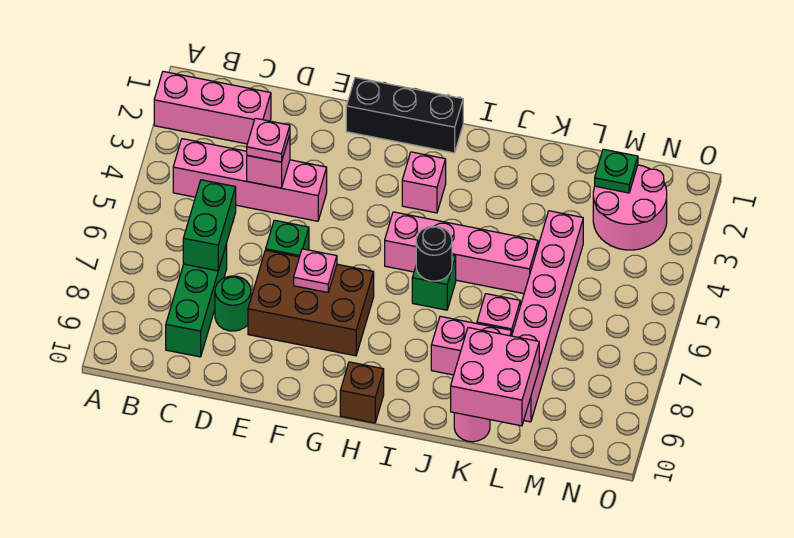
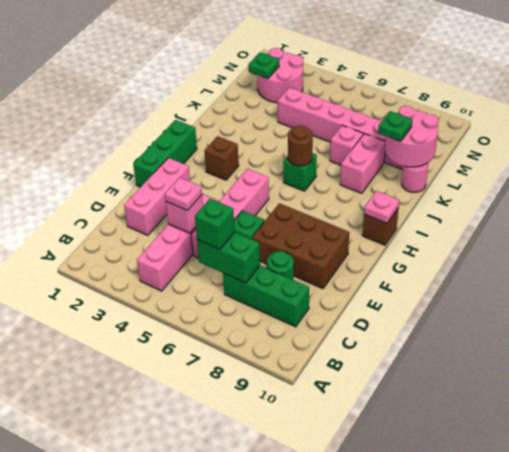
pink brick A2:C2 level 1 -> pink brick D2:F2 level 1
none -> green brick C6 level 3
brown brick E7:G8 level 1 -> brown brick E7:F9 level 1
black brick F1:H1 level 1 -> green brick F1:H1 level 1
pink plate F7 level 2 -> pink plate H10 level 2
pink brick H3 level 1 -> brown brick H3 level 1
pink brick H5:K5 level 1 -> pink brick D5:G5 level 1
black round brick I6 level 2 -> brown round brick I6 level 2
pink brick K9:L10 level 2 -> pink round brick K9:L10 level 2
none -> green plate K9 level 3

